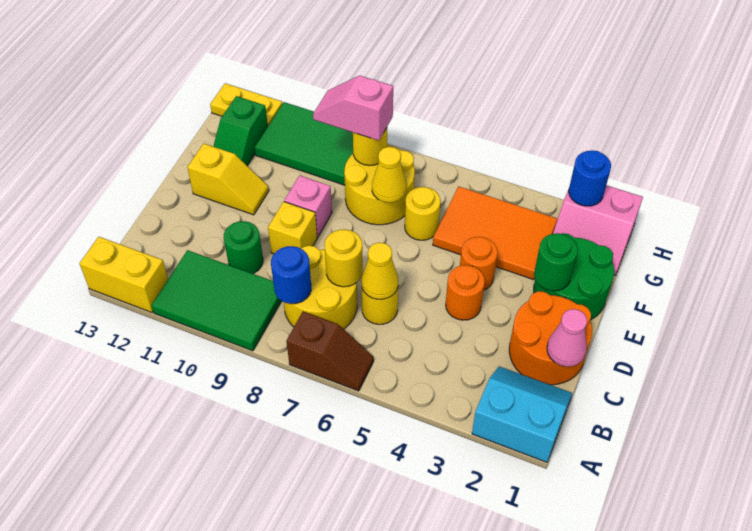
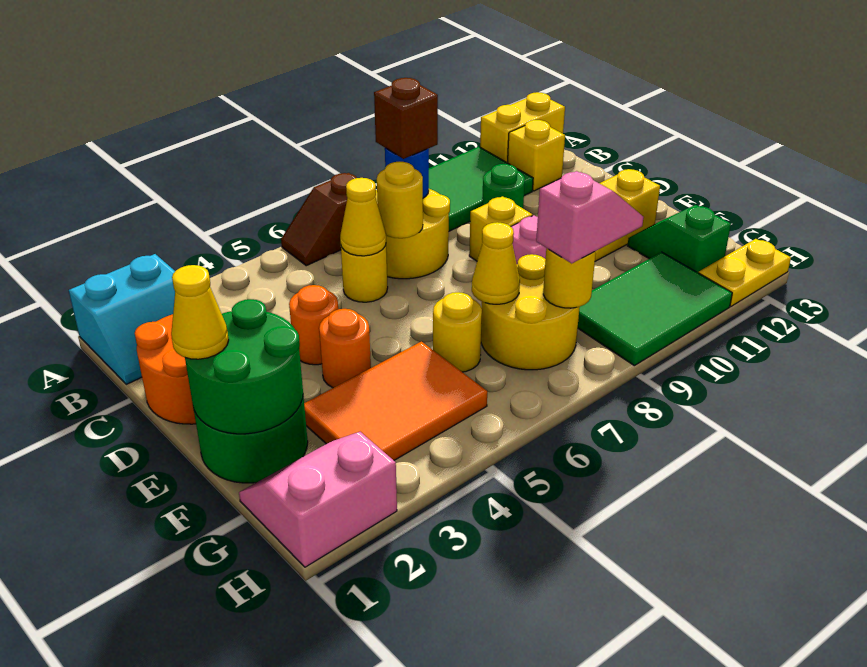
none -> brown brick B8 level 3
none -> yellow brick B12 level 1
pink cone C1 level 2 -> none
none -> yellow cone E1 level 3
green round brick E2 level 2 -> green round brick E1:F2 level 2
blue round brick H2 level 2 -> none

